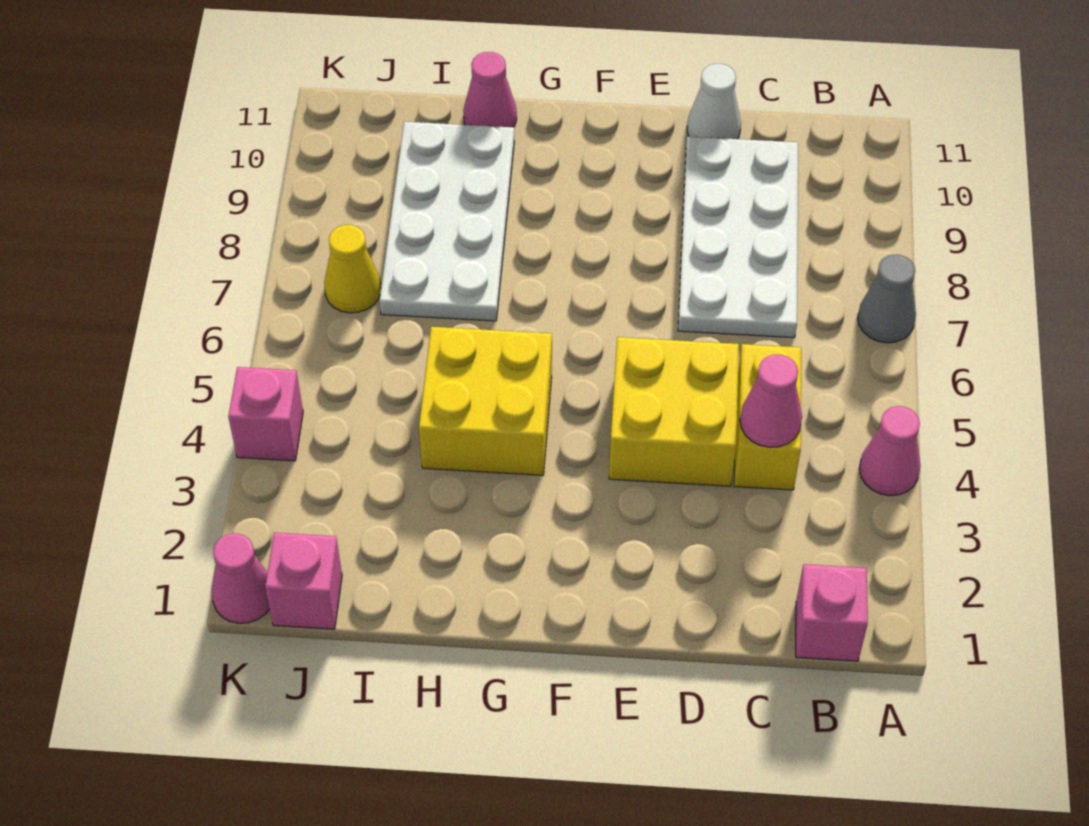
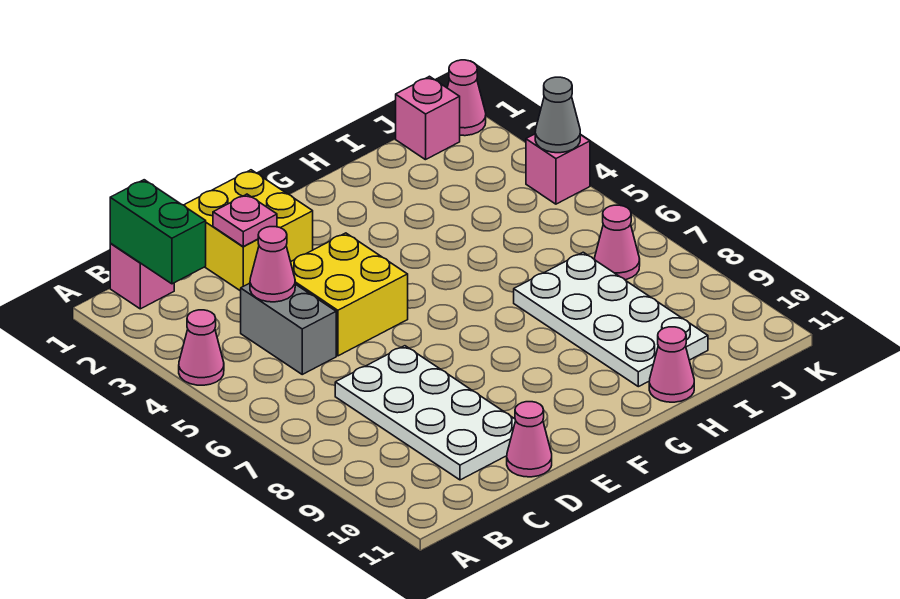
grey cone A7 level 1 -> grey cone K4 level 2
none -> green brick B1:B2 level 2
yellow brick C4:C5 level 1 -> grey brick C4:C5 level 1
none -> pink plate D2 level 2
white cone D11 level 1 -> pink cone D11 level 1
yellow brick G4:H5 level 1 -> yellow brick D1:E2 level 1
yellow cone J7 level 1 -> pink cone J7 level 1

